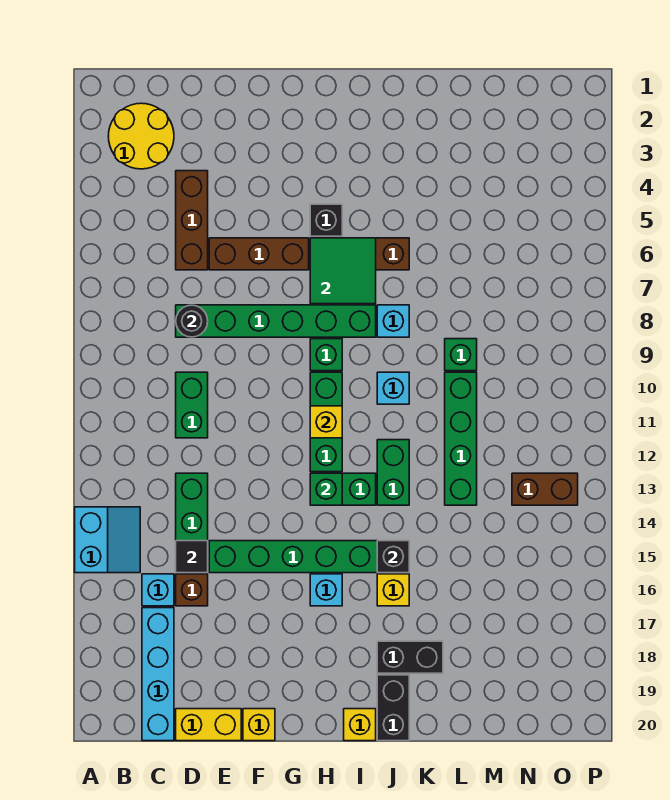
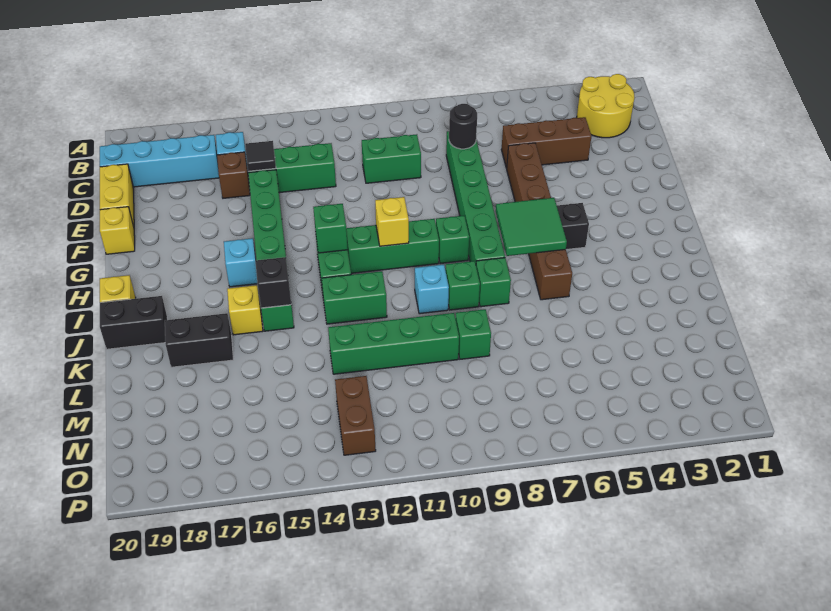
cyan slope A14:B15 level 1 top A -> none
cyan brick J8 level 1 -> green brick J8 level 1
none -> green brick J9 level 1
black brick J18:K18 level 1 -> black brick K17:K18 level 1

